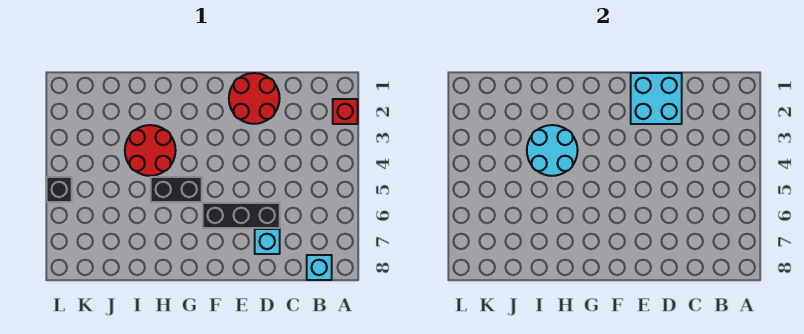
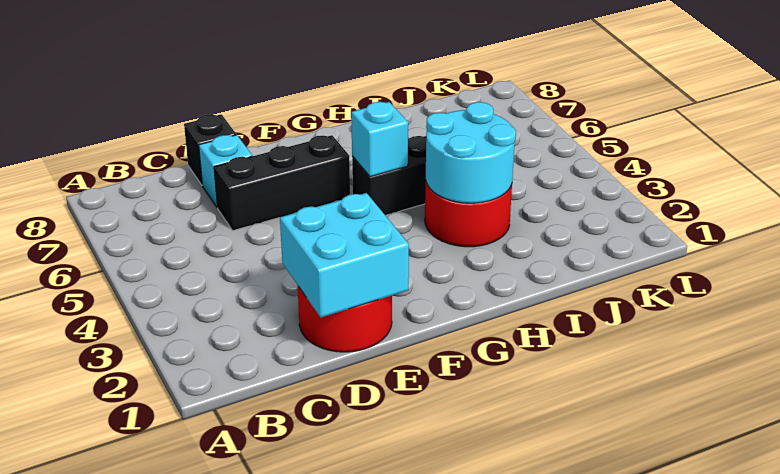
red brick A2 level 1 -> none
cyan brick B8 level 1 -> cyan brick G5 level 2
black brick L5 level 1 -> black brick D8 level 1

